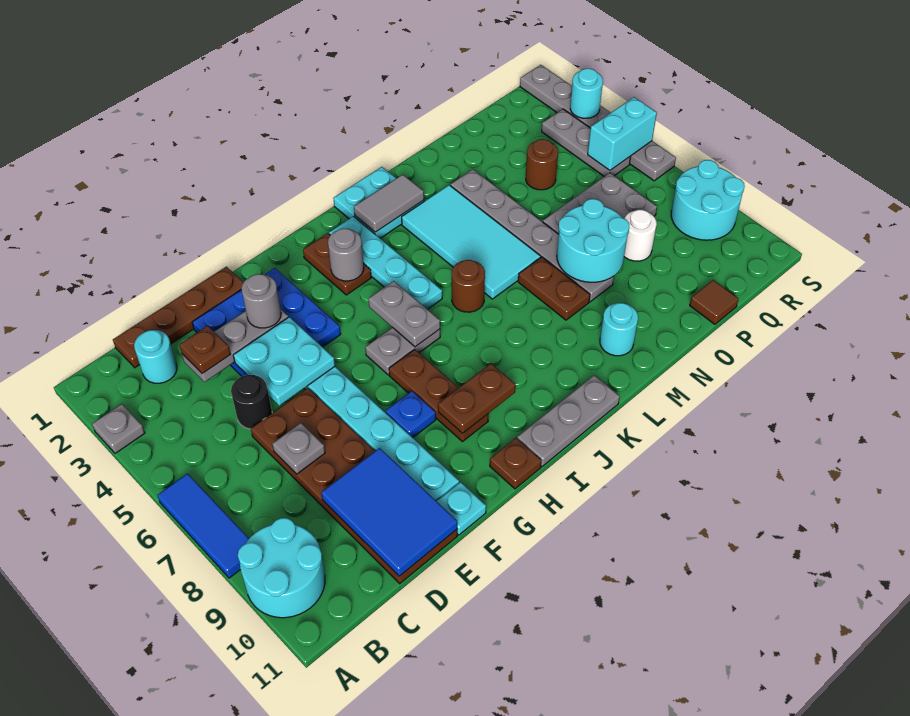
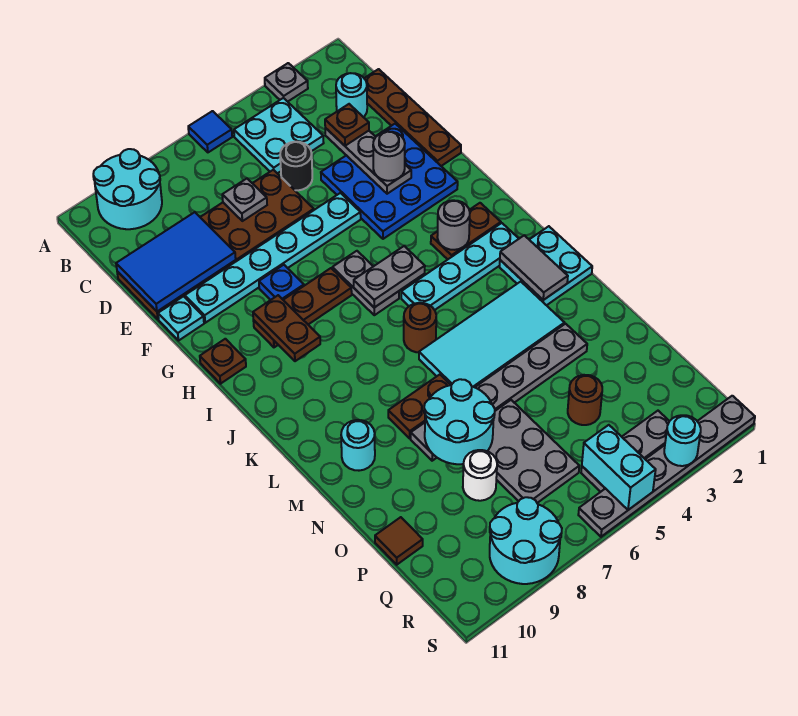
blue tile A6:A8 level 1 -> blue tile A6 level 1
cyan plate E4:F5 level 2 -> cyan plate B4:C5 level 1
grey plate I11:K11 level 1 -> none

